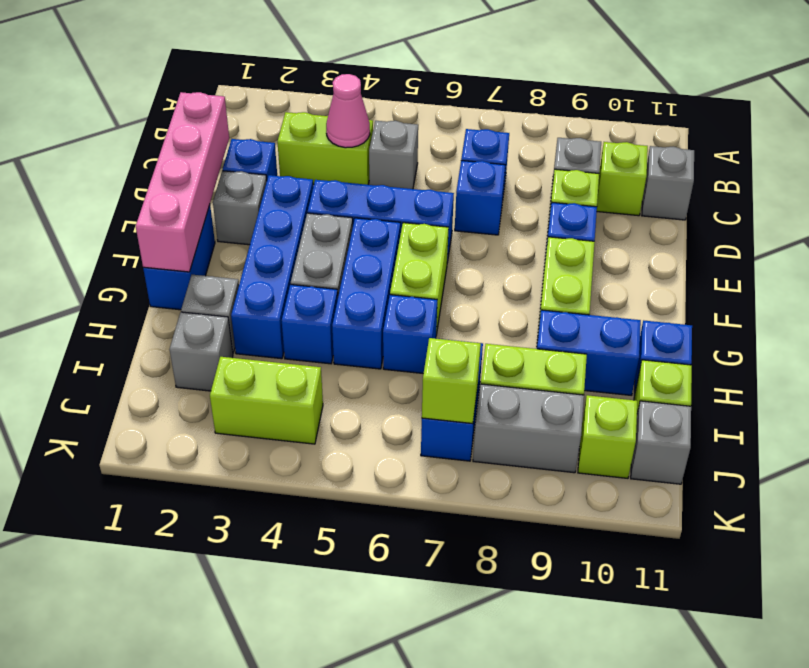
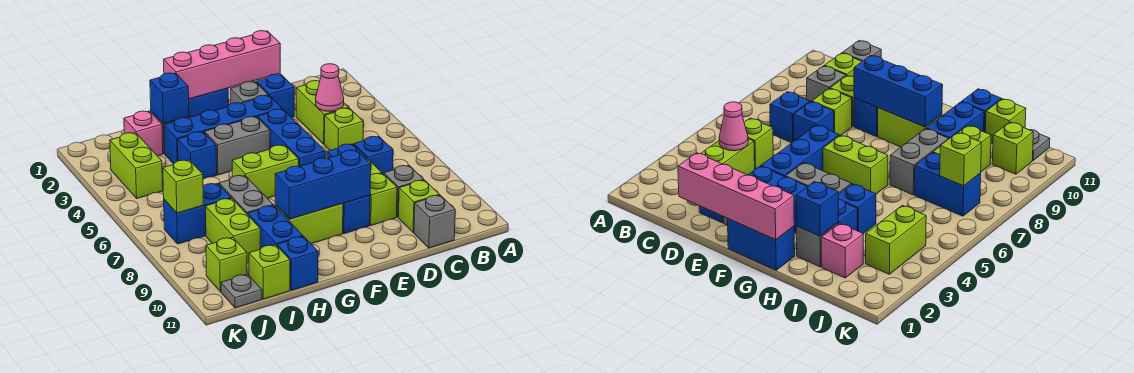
grey brick C5 level 1 -> lime brick C5 level 1
none -> lime brick D8 level 1
blue brick F5:H5 level 1 -> blue brick E9:G9 level 2
blue brick H6 level 1 -> blue brick H2 level 2
grey brick I2 level 1 -> pink brick I2 level 1
grey brick J8:J9 level 1 -> grey brick H7:H8 level 1
grey brick J11 level 1 -> grey plate J11 level 1

